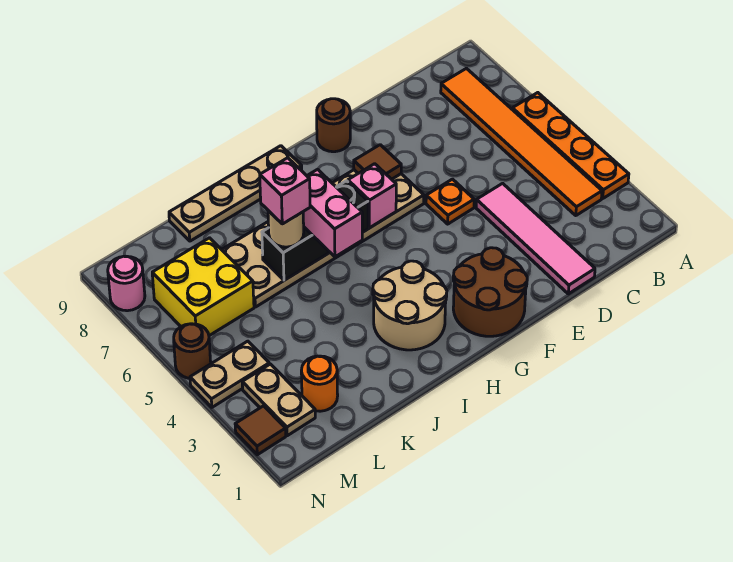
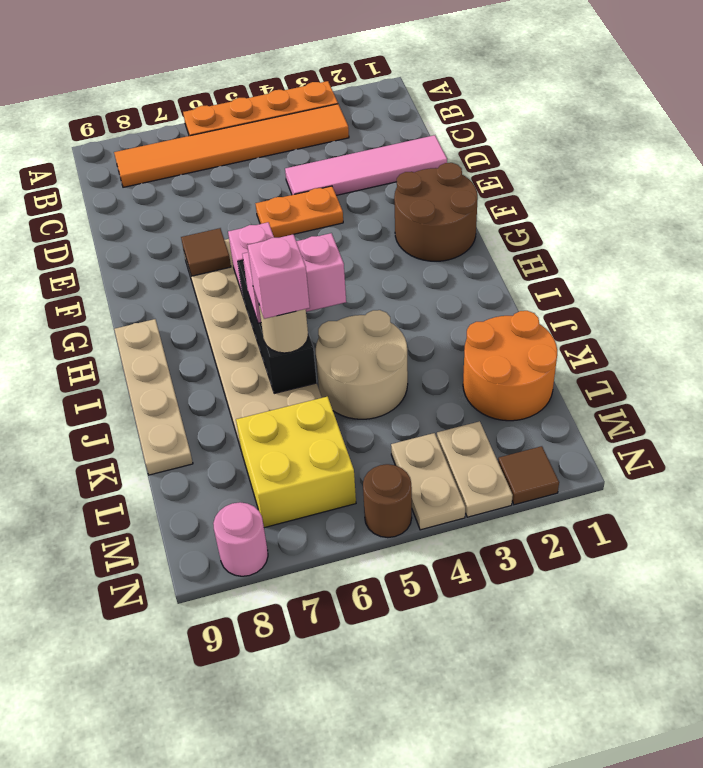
orange plate E5 level 1 -> orange plate E4:E5 level 1
brown round brick F9 level 1 -> none
tan round brick H2:I3 level 1 -> tan round brick J4:K5 level 1
orange round brick L2 level 1 -> orange round brick K1:L2 level 1
tan plate M2:M3 level 1 -> tan plate M3:N3 level 1

